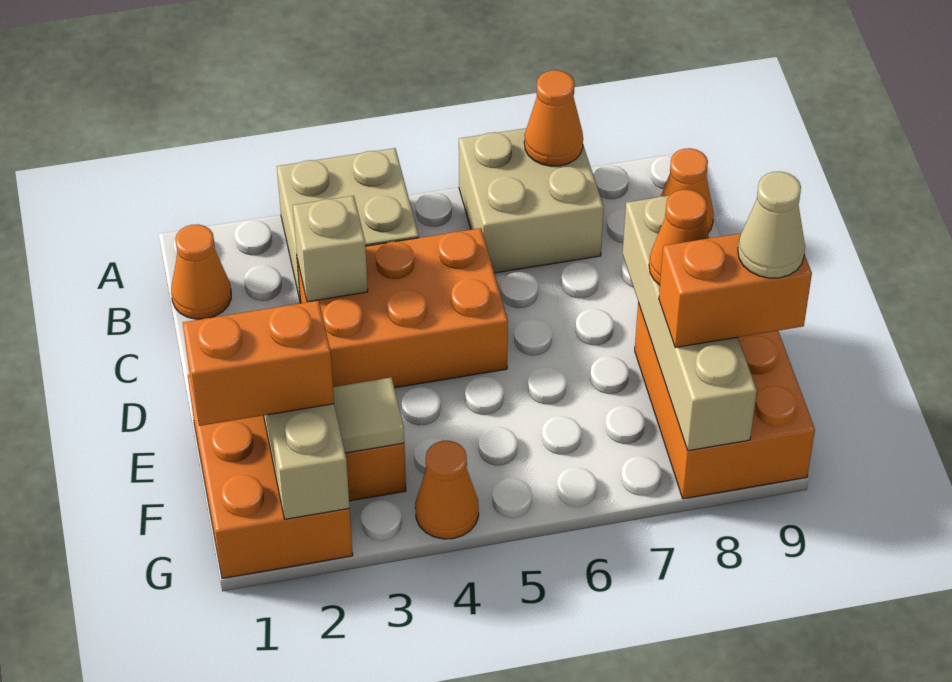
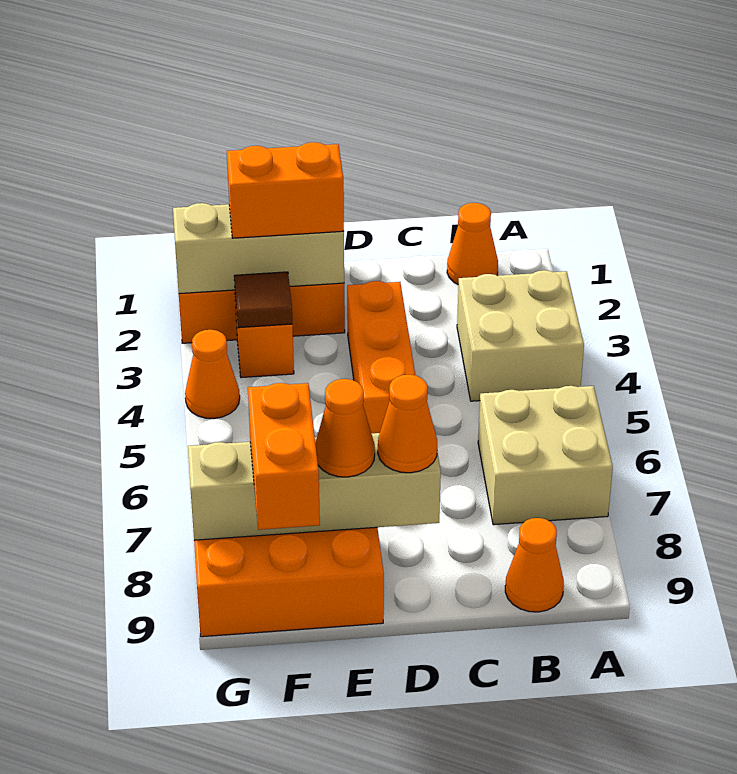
orange cone A7 level 2 -> orange cone D8 level 3
orange brick C3:D5 level 1 -> orange brick D3:D5 level 1
tan brick C3 level 2 -> none
orange brick F1:F2 level 3 -> orange brick E2:F2 level 3
tan tile F3 level 2 -> brown tile F3 level 2
tan cone F9 level 4 -> none

